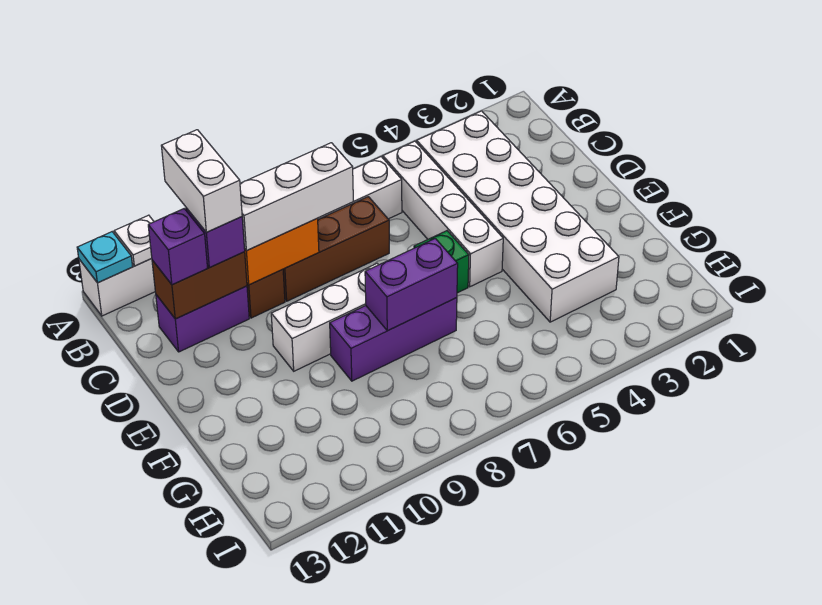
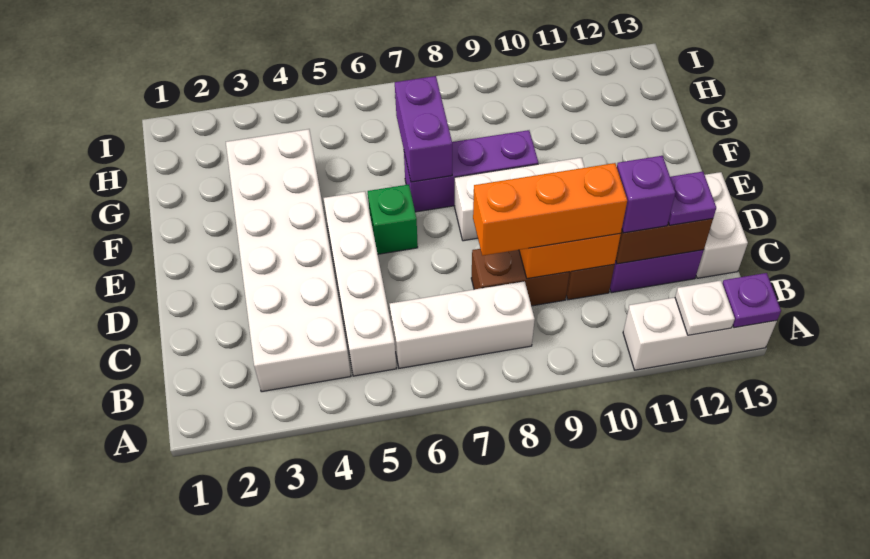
cyan plate A13 level 2 -> purple plate A13 level 2
white brick B11:C11 level 4 -> white brick C13:D13 level 1
brown brick C7:C9 level 1 -> brown brick C8:C9 level 1
white brick C8:C10 level 3 -> orange brick C8:C10 level 3
purple brick C12 level 3 -> purple plate C12 level 3
purple brick F7:F8 level 2 -> purple brick F7:G7 level 2

